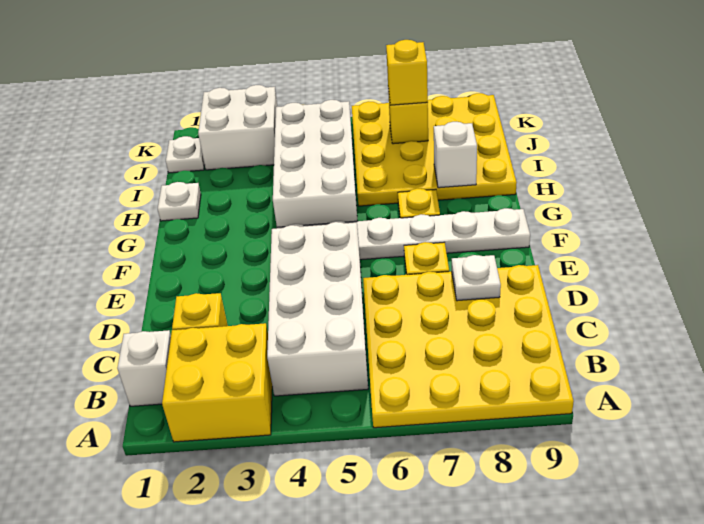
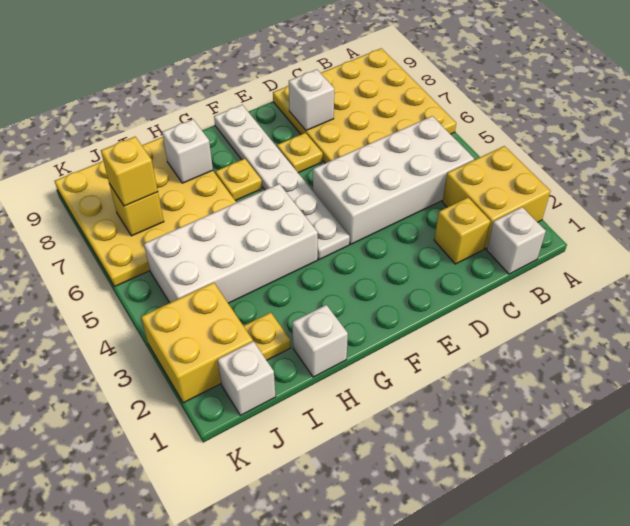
white plate D8 level 2 -> white brick D8 level 2
white plate H1 level 1 -> white brick H1 level 1
none -> yellow plate I2 level 1
white plate J1 level 1 -> white brick J1 level 1
white brick J2:K3 level 1 -> yellow brick J2:K3 level 1

